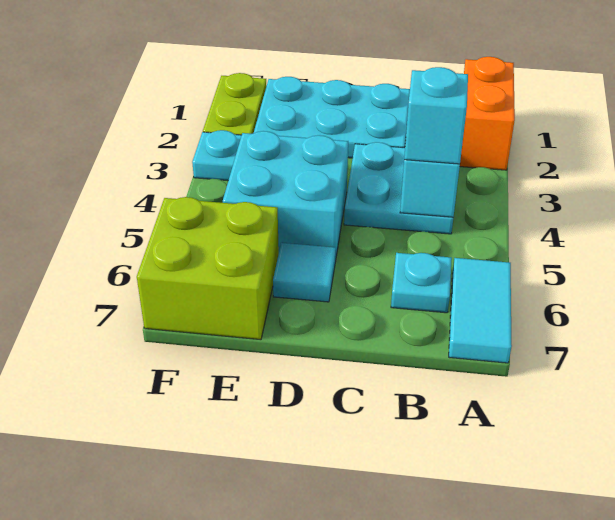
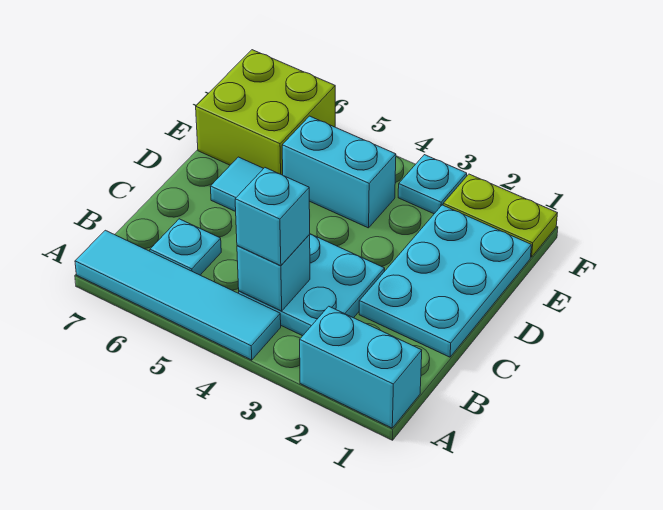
orange brick A1:A2 level 1 -> cyan brick A1:A2 level 1
cyan tile A6:A7 level 1 -> cyan tile A4:A7 level 1
cyan brick D4:E5 level 1 -> cyan brick E4:E5 level 1

